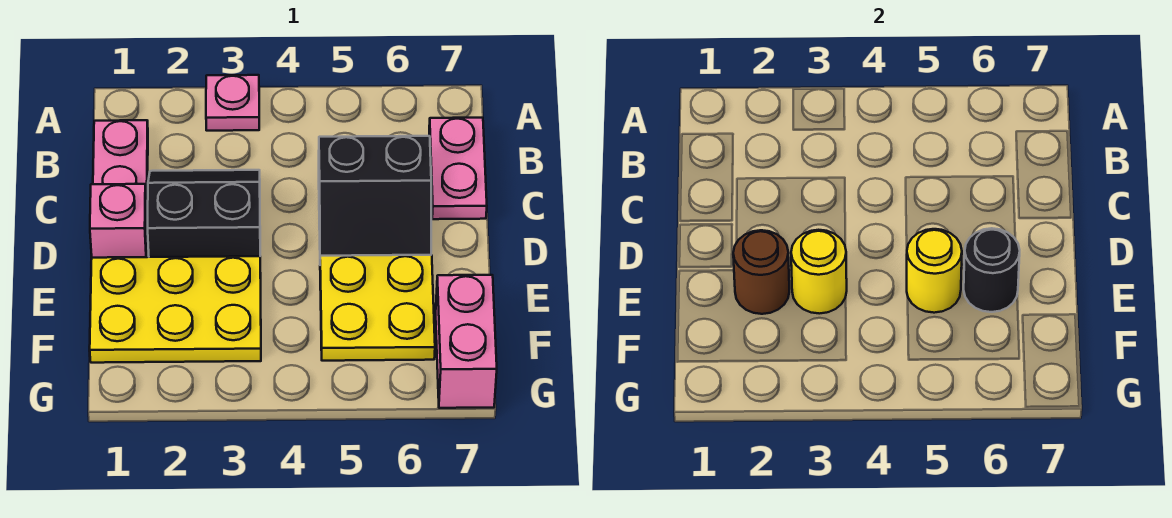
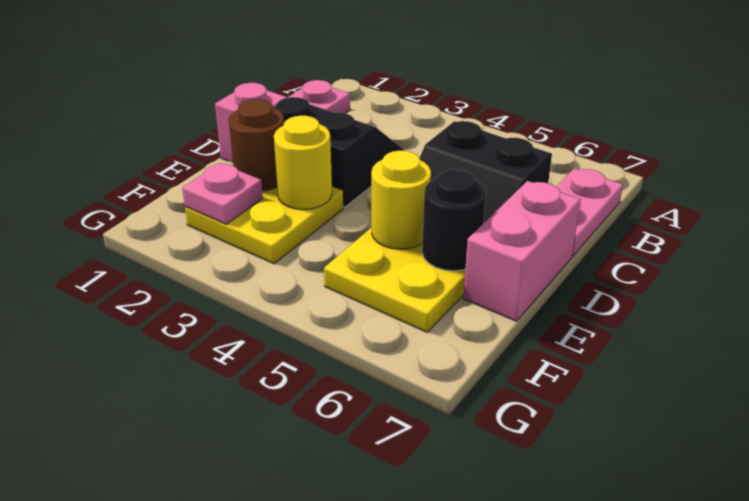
pink plate A3 level 1 -> pink plate F2 level 2
yellow plate E1:F3 level 1 -> yellow plate E2:F3 level 1
pink brick F7:G7 level 1 -> pink brick D7:E7 level 1

